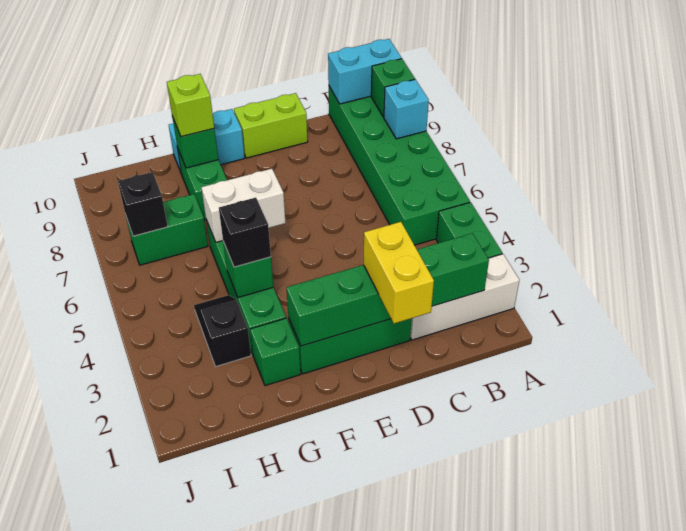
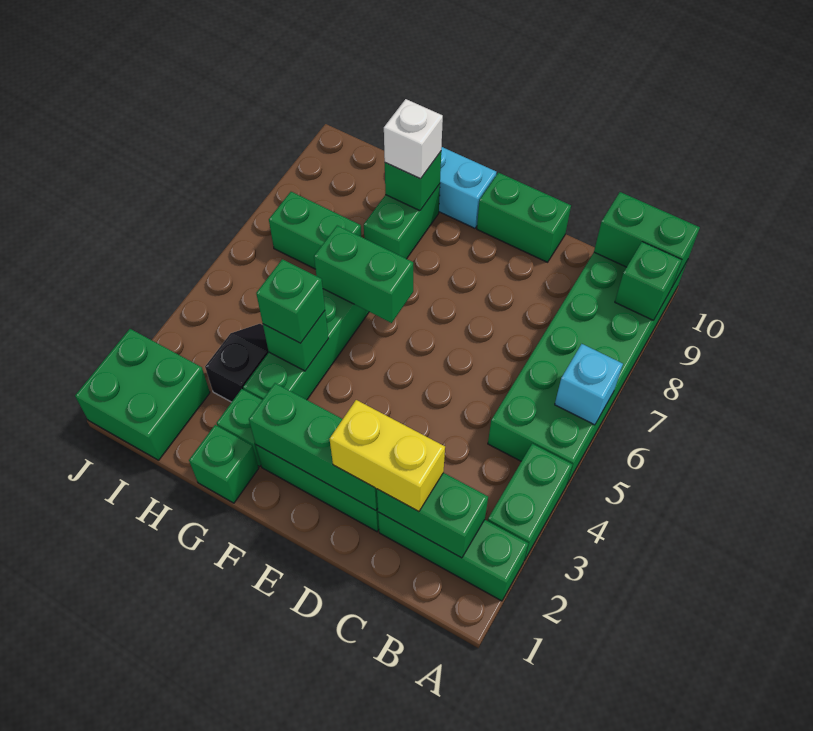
white brick A2:C2 level 1 -> green brick A2:C2 level 1
cyan brick A8 level 2 -> cyan brick A6 level 2
cyan brick A10:B10 level 2 -> green brick A10:B10 level 2
yellow brick D1:D2 level 3 -> yellow brick C2:D2 level 3
lime brick D10:E10 level 1 -> green brick D10:E10 level 1
white brick F6:G6 level 2 -> green brick F6:G6 level 2
none -> green brick G1 level 1
black brick G4 level 3 -> green brick G4 level 3
lime brick G9 level 3 -> white brick G9 level 3
none -> green brick I1:J2 level 1
black brick I7 level 2 -> none

